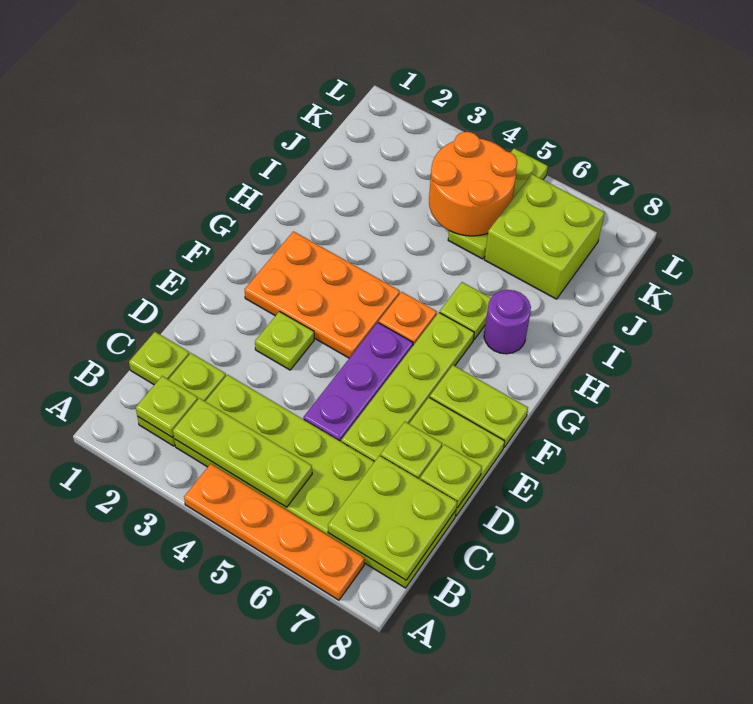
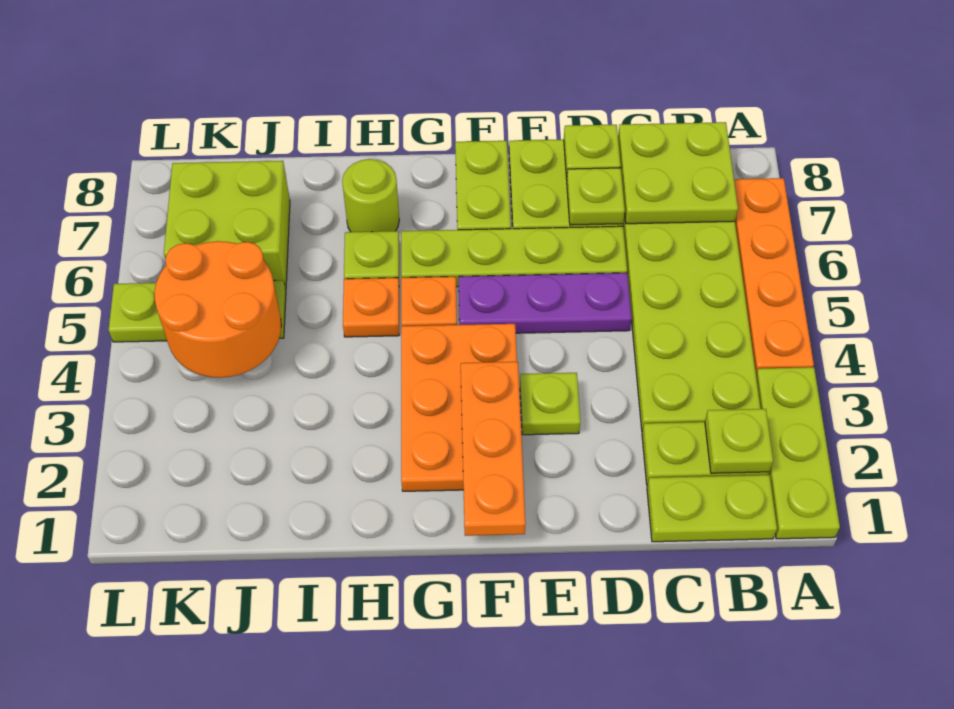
lime plate B3:B5 level 2 -> lime plate A1:A3 level 1
lime plate C1 level 1 -> lime plate B1:C1 level 1
none -> orange plate F1:F3 level 2
none -> orange plate H5 level 1
purple round brick H7 level 1 -> lime round brick H7 level 1

